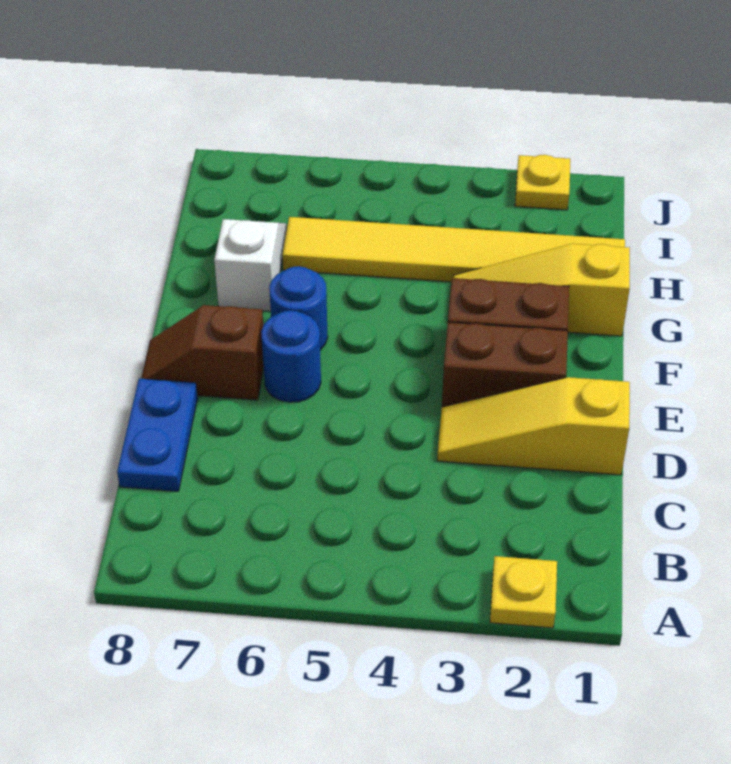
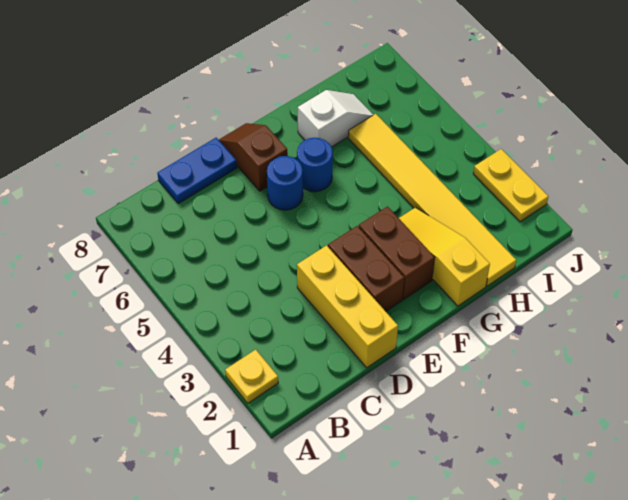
yellow slope D1:D3 level 1 top 1 -> yellow brick D1:D3 level 1
yellow plate J2 level 1 -> yellow plate J2:J3 level 1

